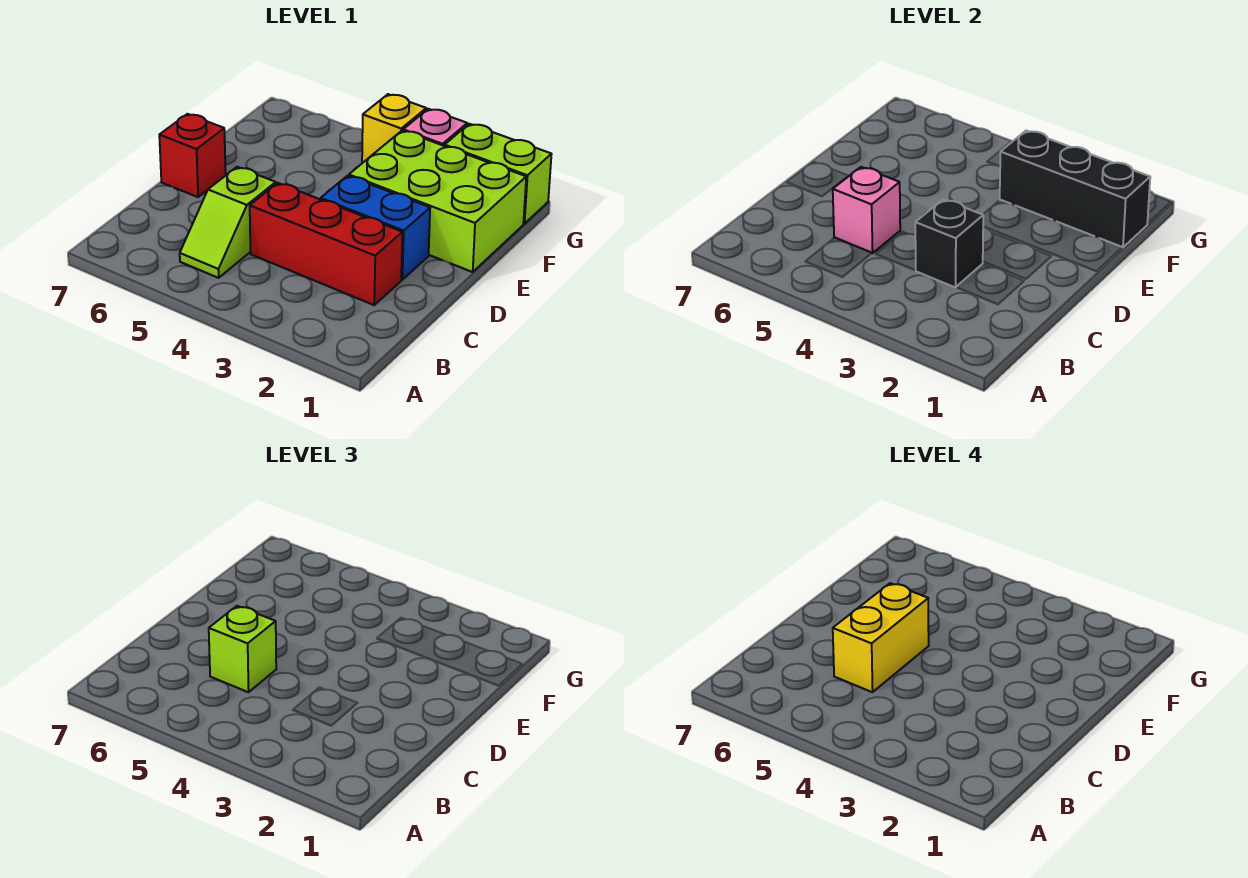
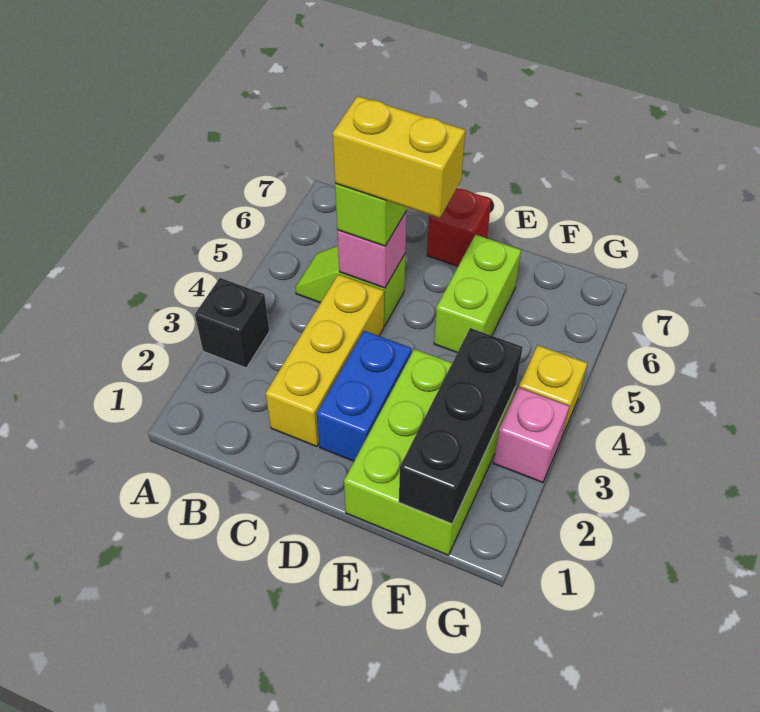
red brick C2:C4 level 1 -> yellow brick C2:C4 level 1
black brick C3 level 2 -> black brick A3 level 1
lime brick G1:G2 level 1 -> lime brick E5:E6 level 1

